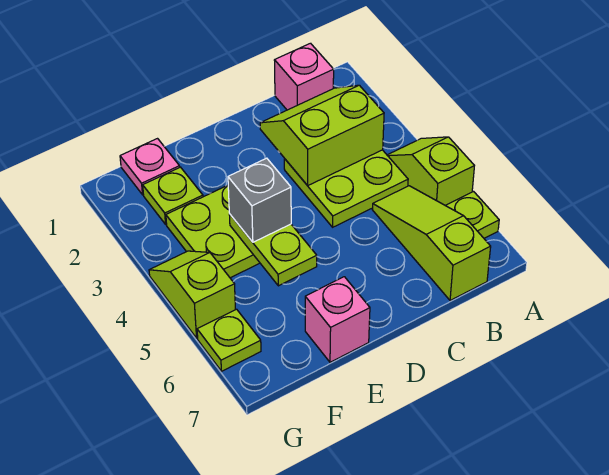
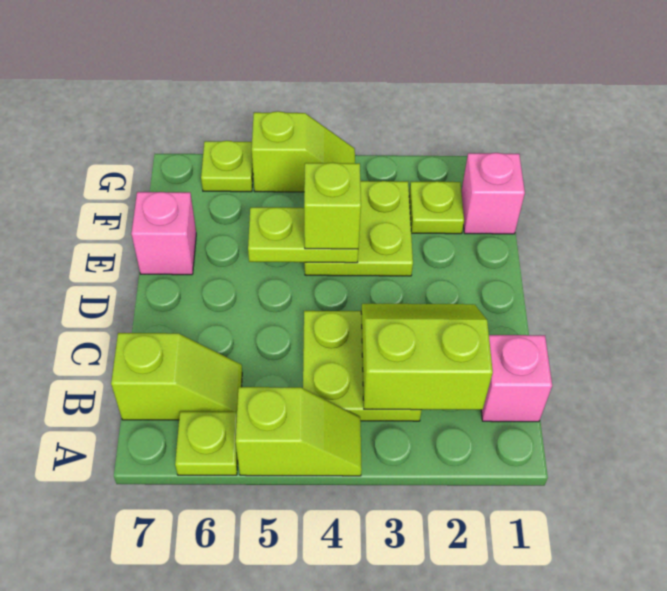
lime slope B2:C3 level 2 top 3 -> lime slope B2:C3 level 2 top B
lime slope B5:B7 level 1 top 7 -> lime slope B6:B7 level 1 top 7
grey brick E4 level 3 -> lime brick E4 level 3
pink plate F1 level 1 -> pink brick F1 level 1

